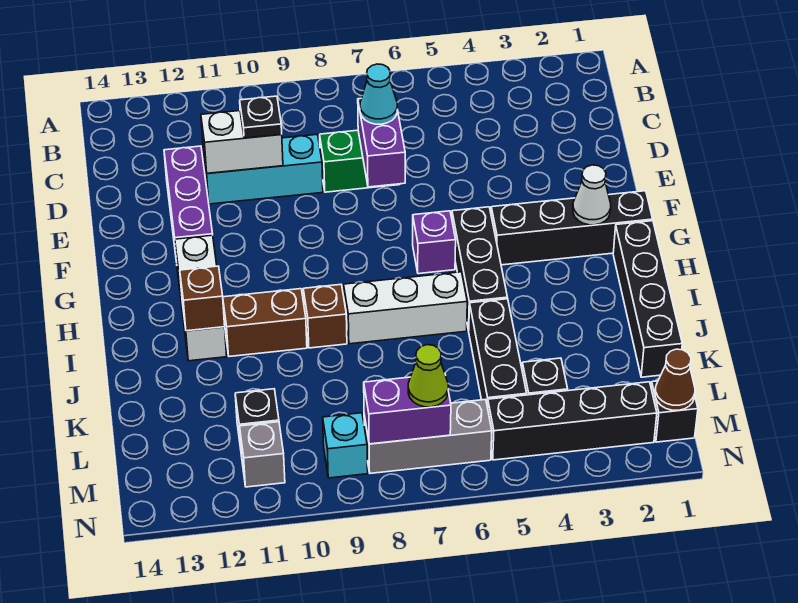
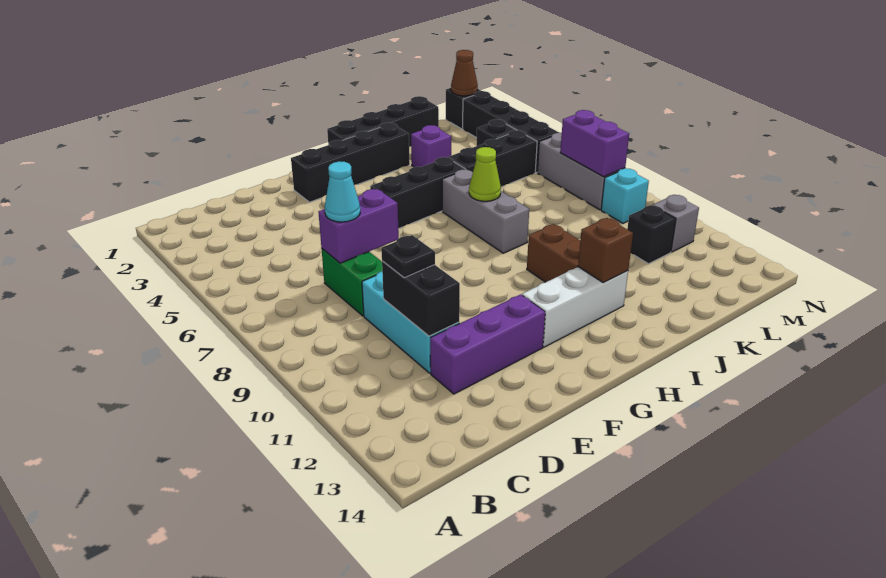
white brick D10:D11 level 2 -> black brick D10:D11 level 2
black brick G1:G4 level 1 -> black brick F2:I2 level 1
white cone G2 level 2 -> none
purple brick G6 level 1 -> purple brick J3 level 1
white brick I6:I8 level 1 -> grey brick I6:I8 level 1
brown brick I9 level 1 -> none
lime cone M7 level 3 -> lime cone I7 level 2

